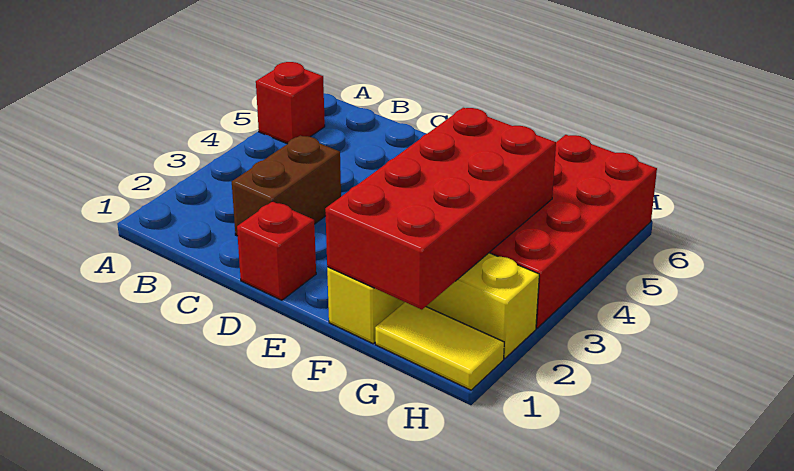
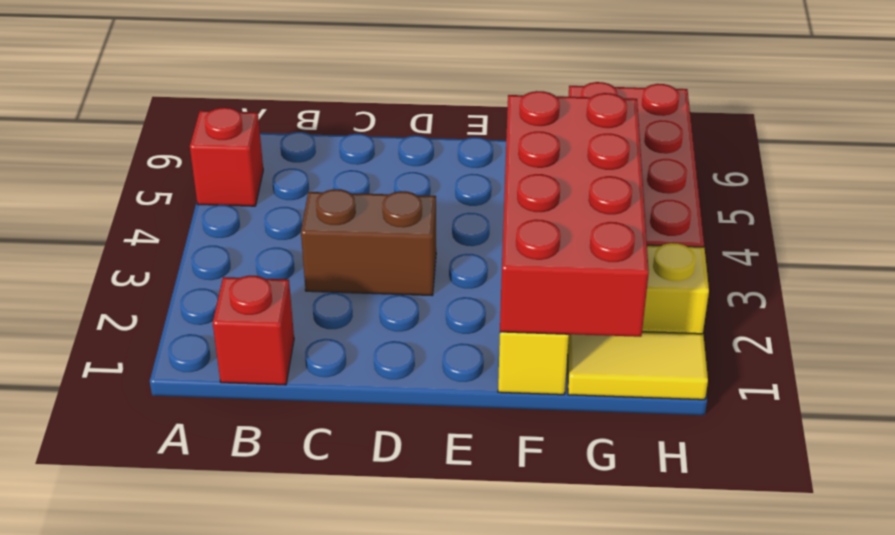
brown brick C2:C3 level 1 -> brown brick C3:D3 level 1
red brick D1 level 1 -> red brick B1 level 1

